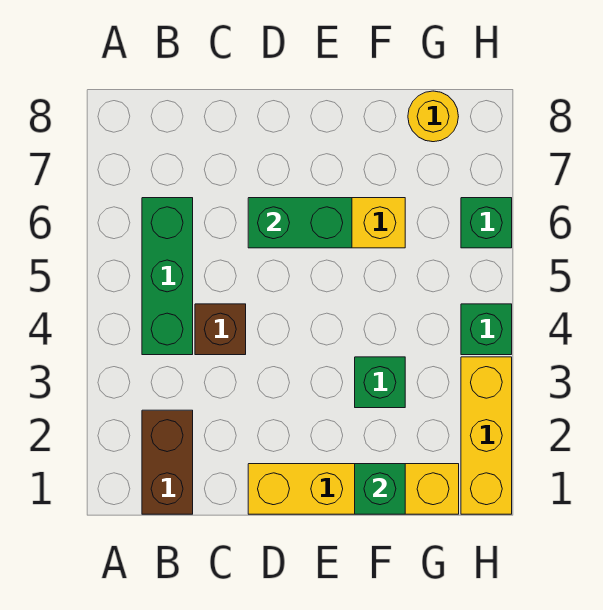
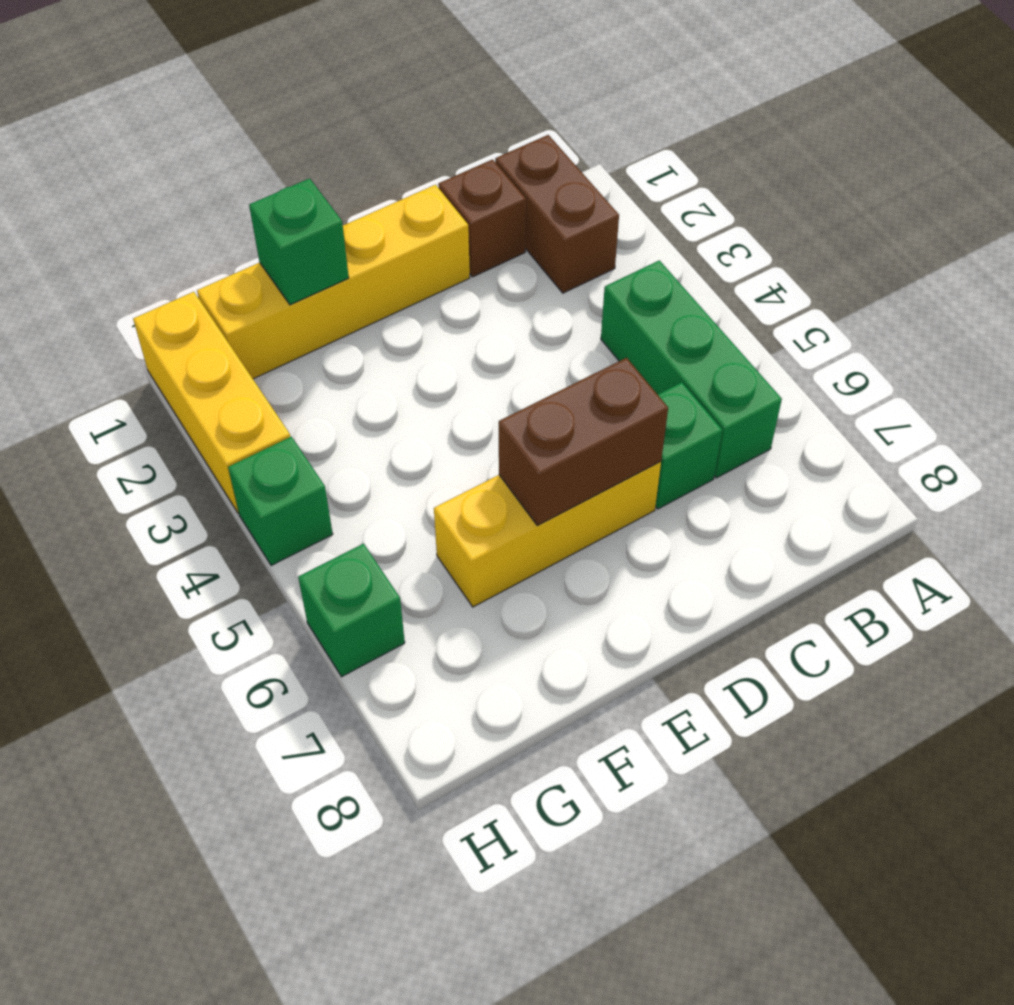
brown brick C4 level 1 -> brown brick C1 level 1
green brick D6:E6 level 2 -> brown brick D6:E6 level 2
green brick F3 level 1 -> green brick C6 level 1
yellow round brick G8 level 1 -> none

